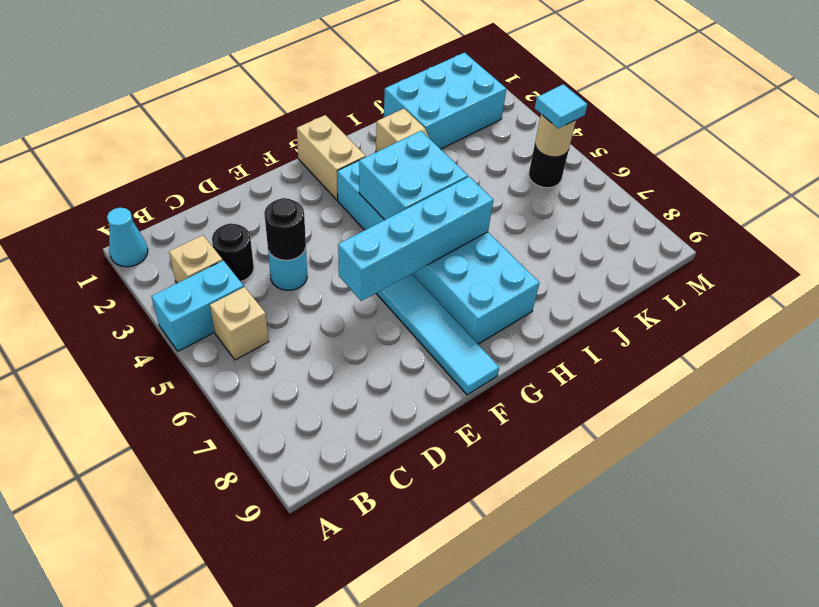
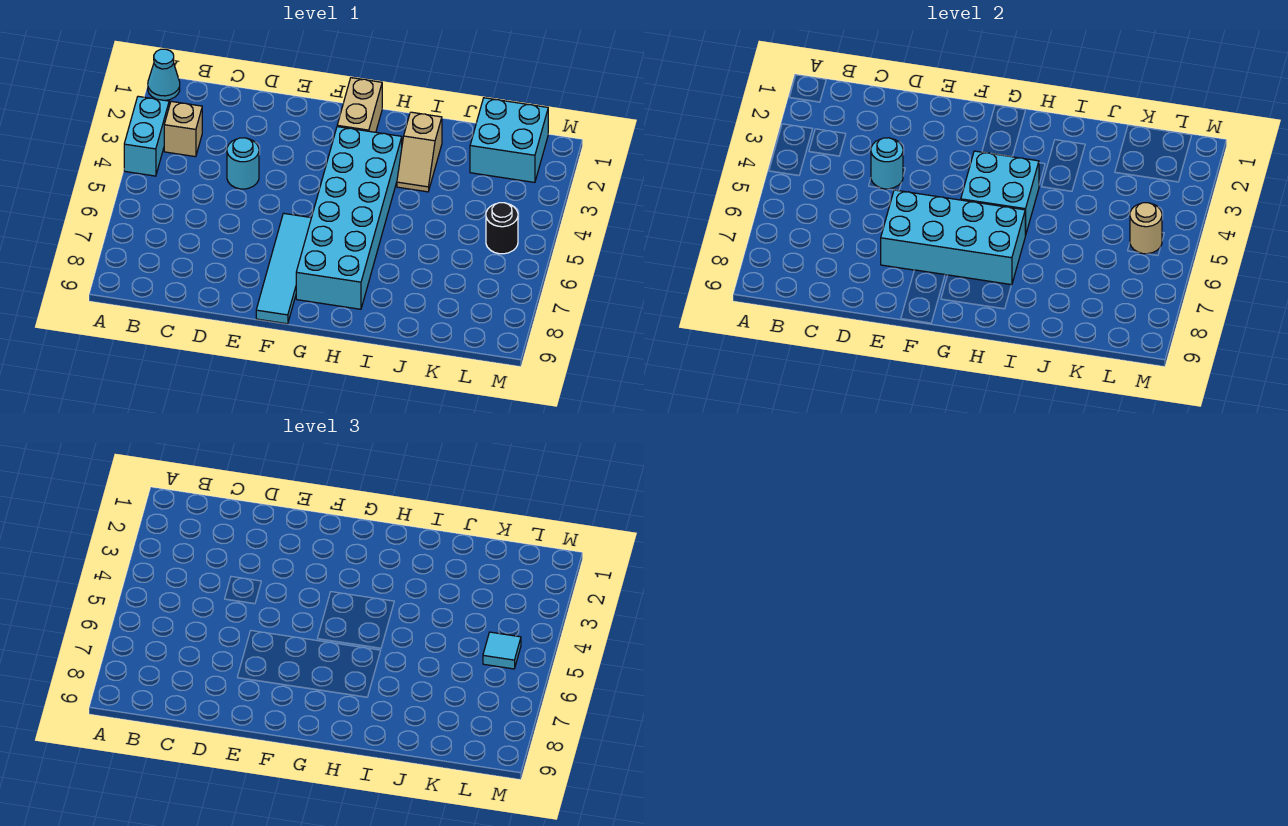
cyan brick A4:B4 level 1 -> cyan brick A3:A4 level 1
tan brick B5 level 1 -> none
black round brick C3 level 1 -> none
black round brick D4 level 2 -> cyan round brick D4 level 2
cyan brick E6:H6 level 2 -> cyan brick E6:H7 level 2
cyan brick J1:L2 level 1 -> cyan brick K1:L2 level 1

